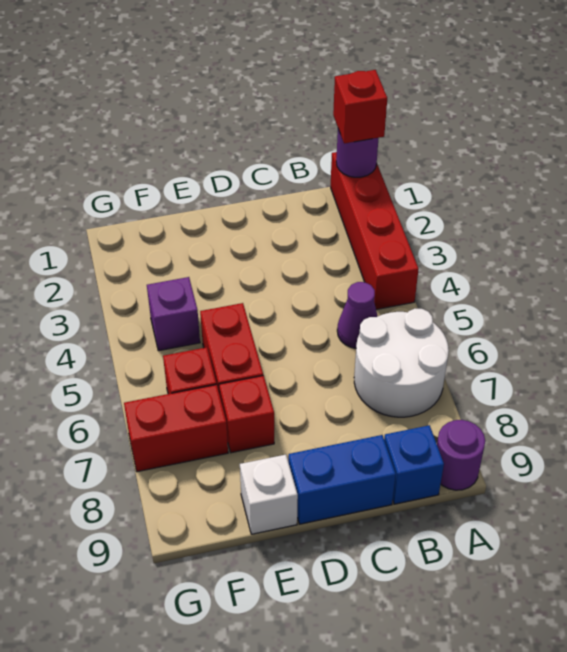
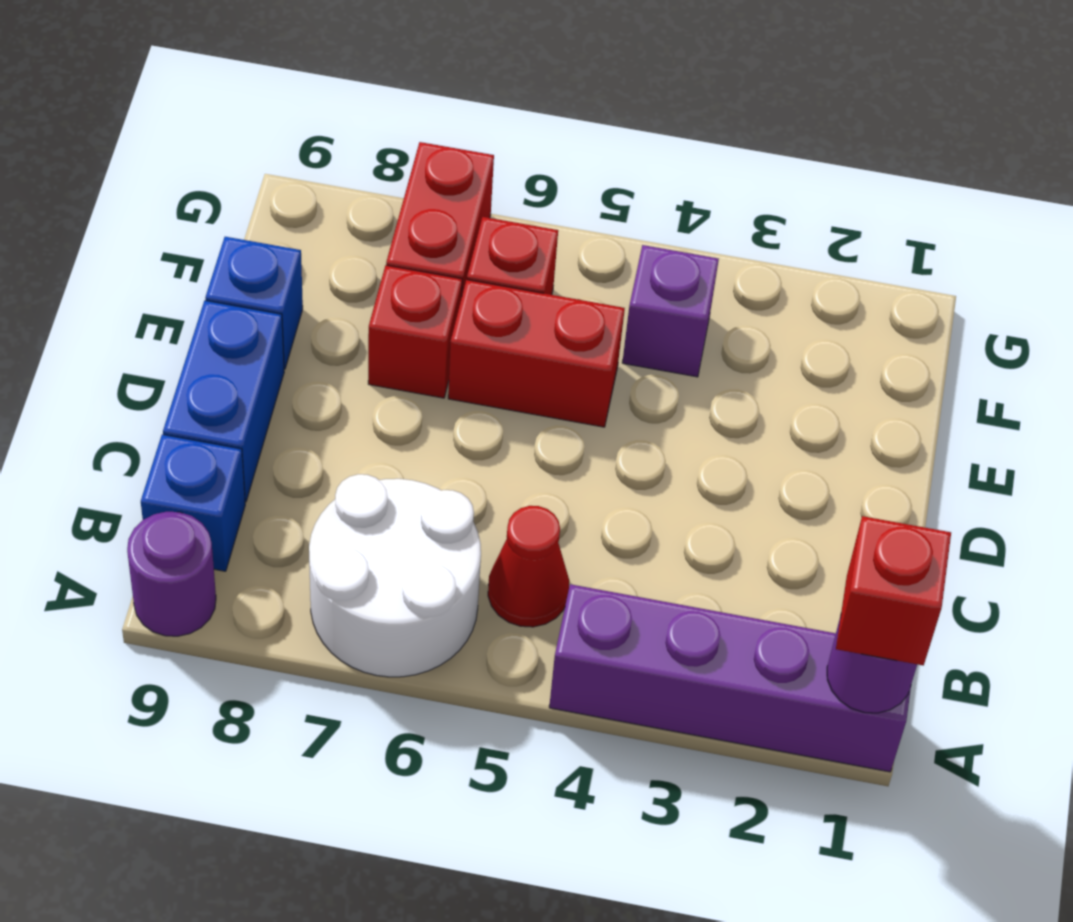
red brick A1:A4 level 1 -> purple brick A1:A4 level 1
purple cone B5 level 1 -> red cone B5 level 1
white brick E9 level 1 -> blue brick E9 level 1

